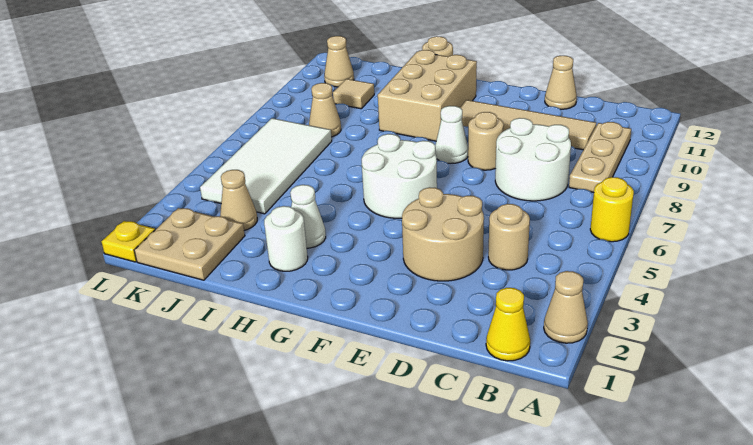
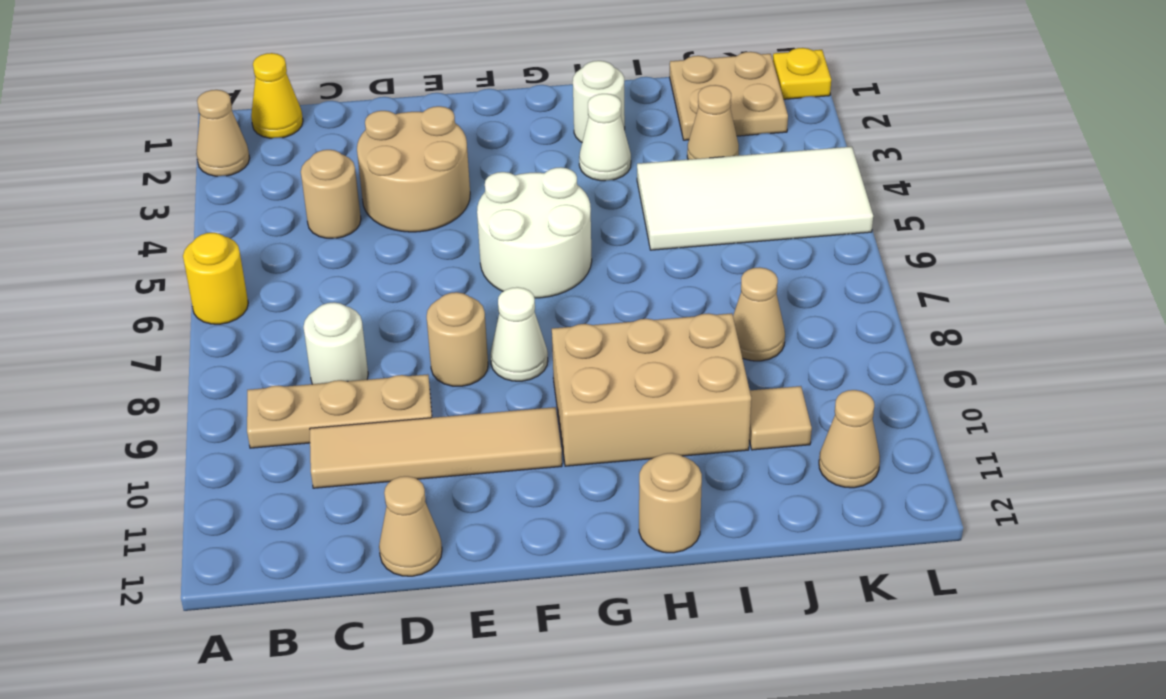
tan plate B8:B10 level 1 -> tan plate B9:D9 level 1
white round brick C7:D8 level 1 -> white round brick C8 level 1
tan brick G9:H11 level 1 -> tan brick G9:I10 level 1
white tile J4:K7 level 1 -> white tile I4:L5 level 1

